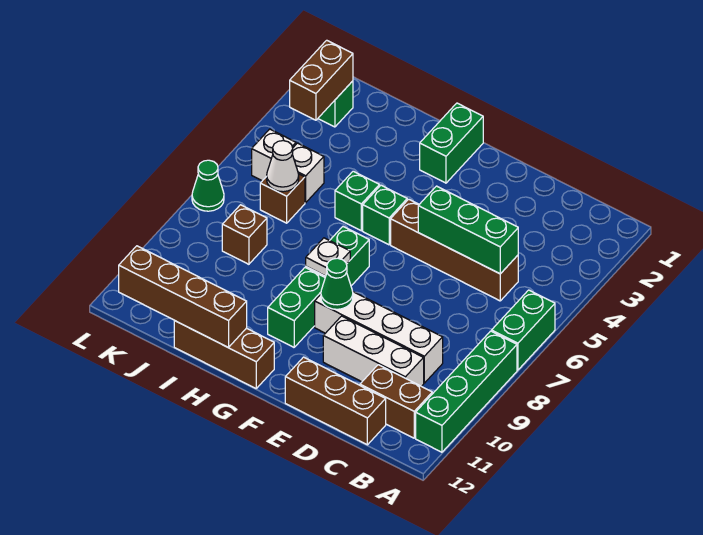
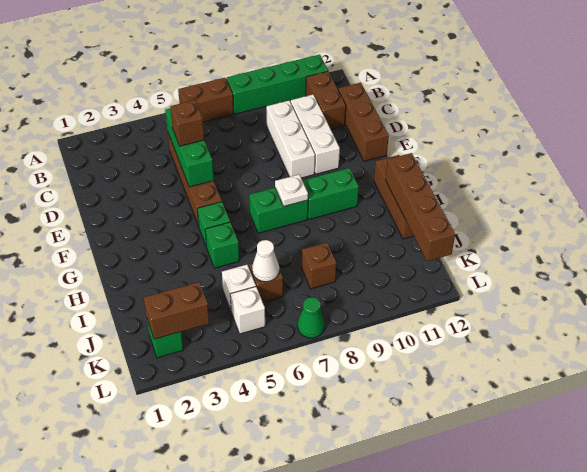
green brick A6:A7 level 1 -> brown brick A6:A7 level 1
white brick C9:F9 level 1 -> white brick C9:E9 level 1
none -> brown brick D5 level 3
green cone F9 level 2 -> none
green brick G1:G2 level 1 -> none

